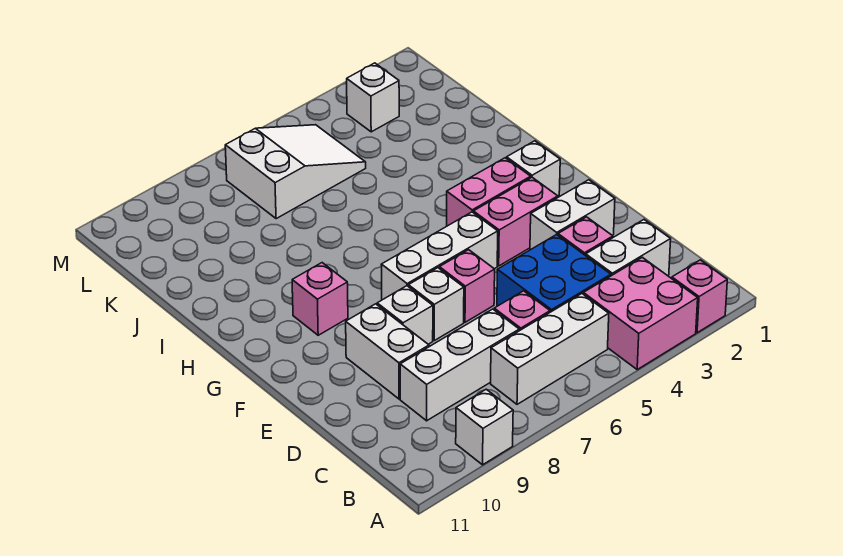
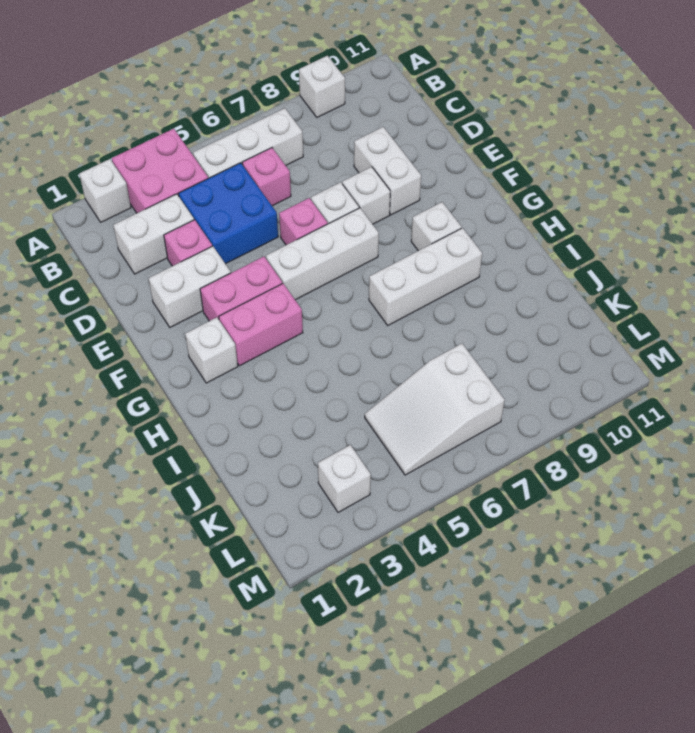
pink brick A2 level 1 -> white brick A2 level 1
white brick C7:C9 level 1 -> white brick H7:H9 level 1
pink brick G9 level 1 -> white brick G9 level 1

